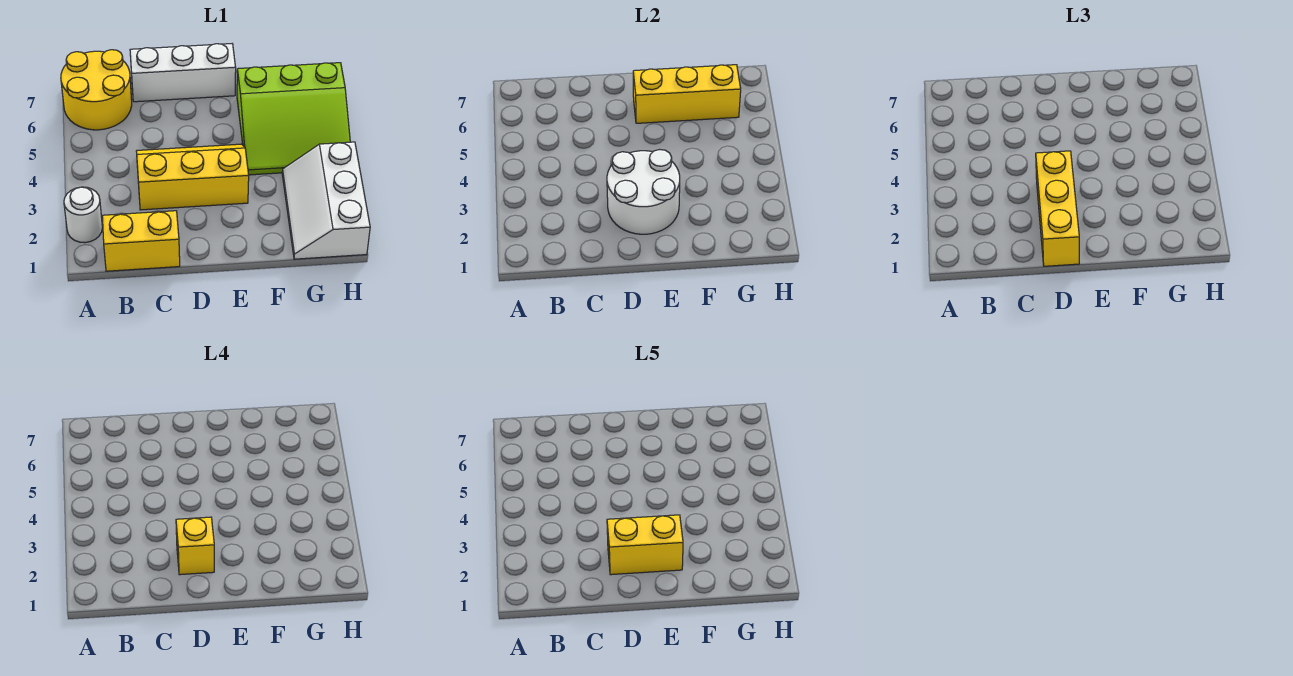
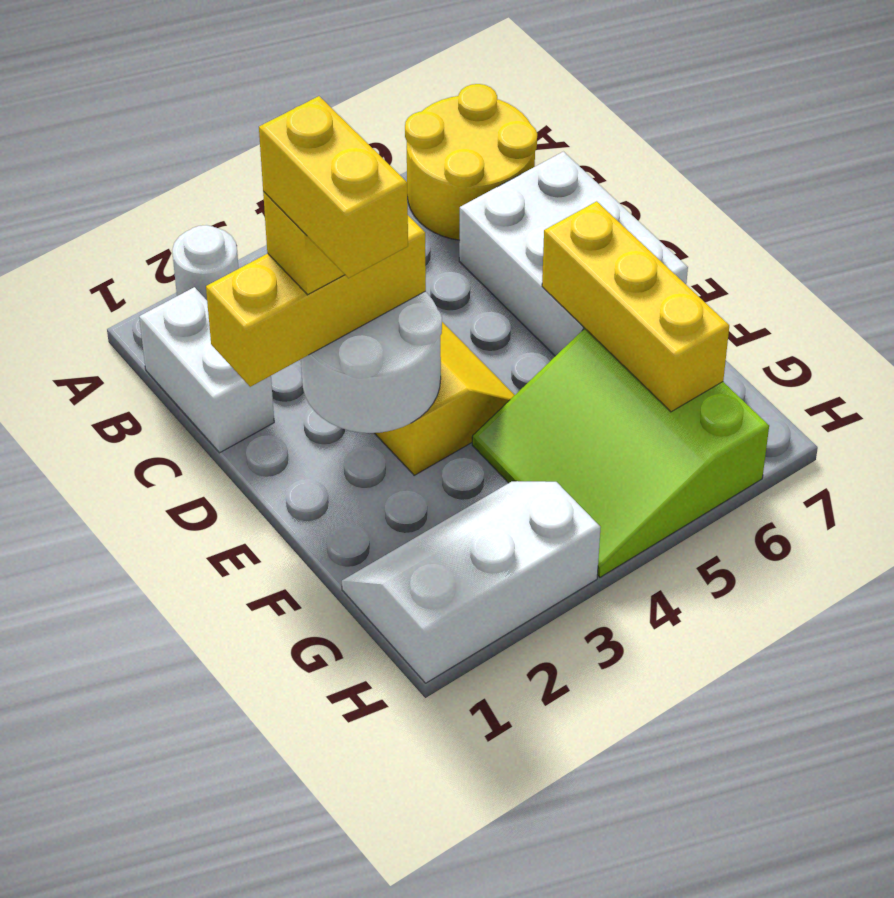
yellow brick B1:C1 level 1 -> white brick B1:C1 level 1
white brick C7:E7 level 1 -> white brick C6:E7 level 1

